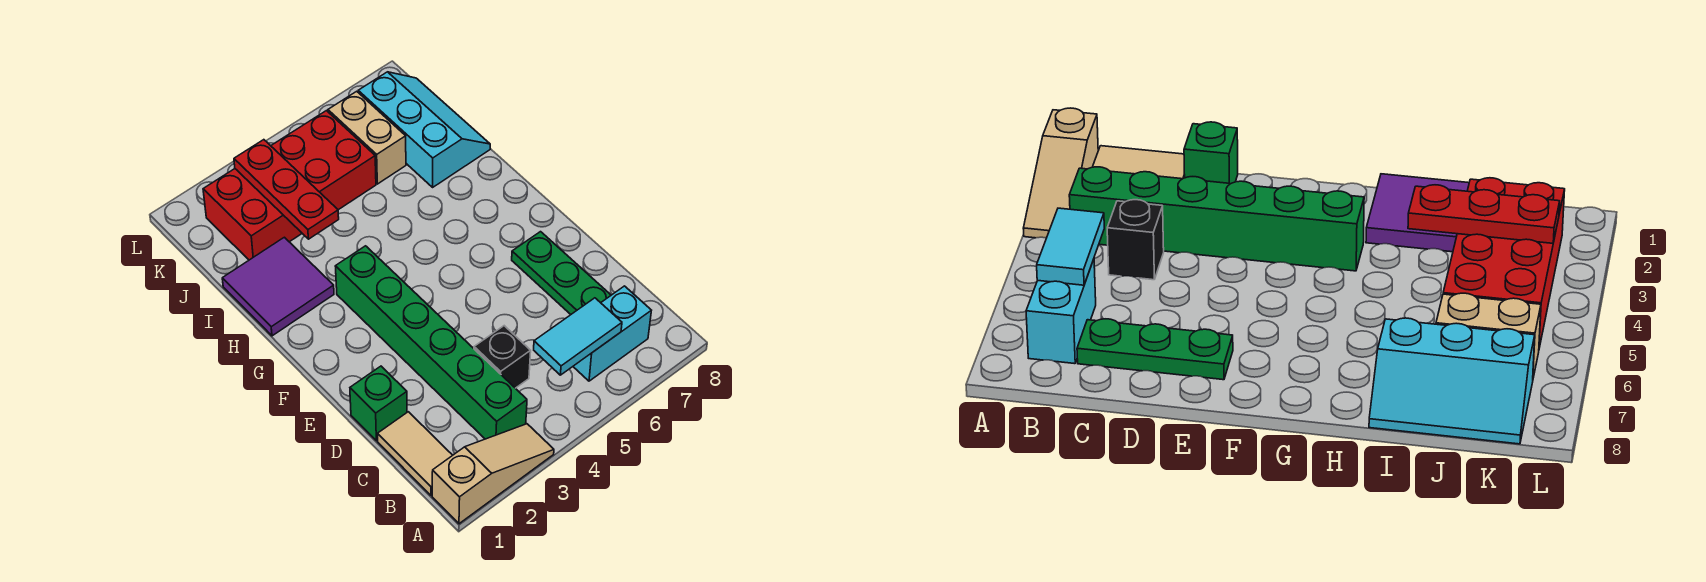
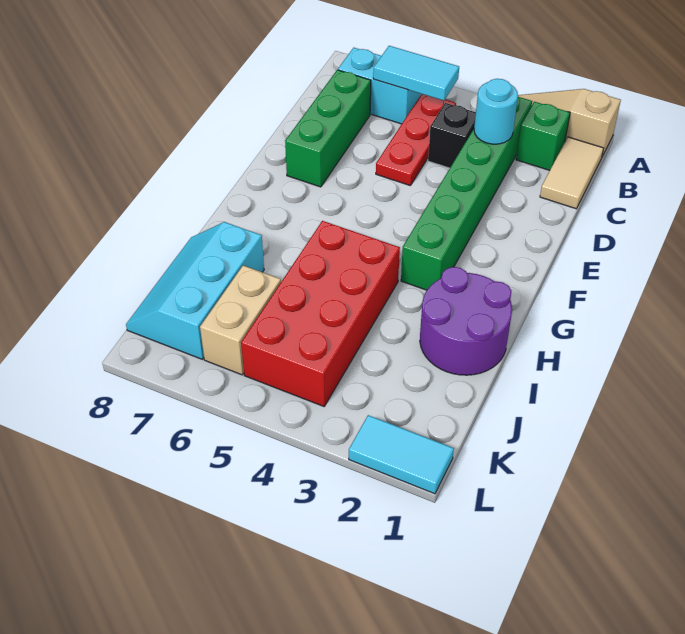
none -> cyan round brick C3 level 2
green plate C7:E7 level 1 -> green brick C7:E7 level 1
green brick D1 level 1 -> green brick B2 level 1
purple tile H1:I2 level 1 -> purple round brick H1:I2 level 1
red plate I3:K3 level 2 -> red plate B5:D5 level 1
red brick J2:K5 level 1 -> red brick H4:K5 level 1
none -> cyan tile L1:L2 level 1

